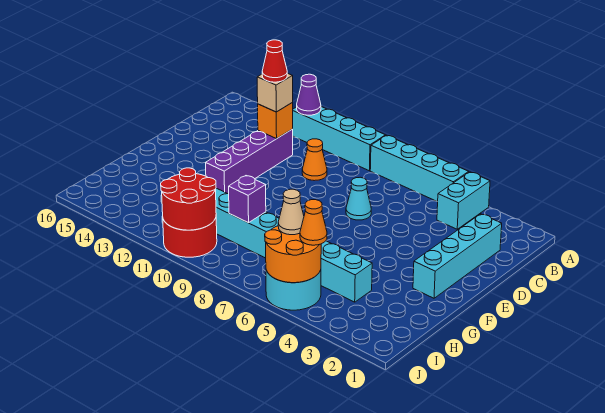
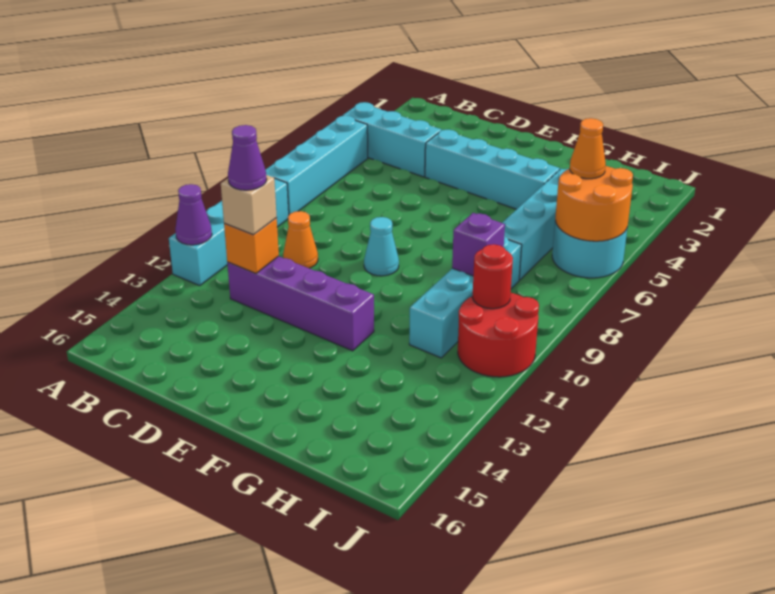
cyan brick A4:B4 level 1 -> cyan brick A4:C4 level 1
cyan brick C2:F2 level 1 -> cyan brick D4:G4 level 1
red cone C12 level 4 -> purple cone C12 level 4
cyan cone D7 level 1 -> cyan cone E9 level 1
tan cone I6 level 3 -> none
red round brick I10:J11 level 2 -> red round brick I10 level 2

